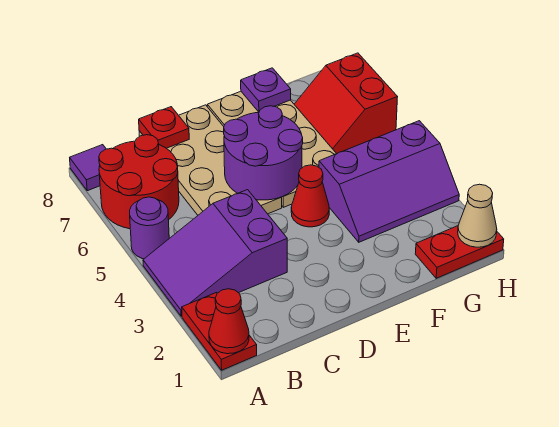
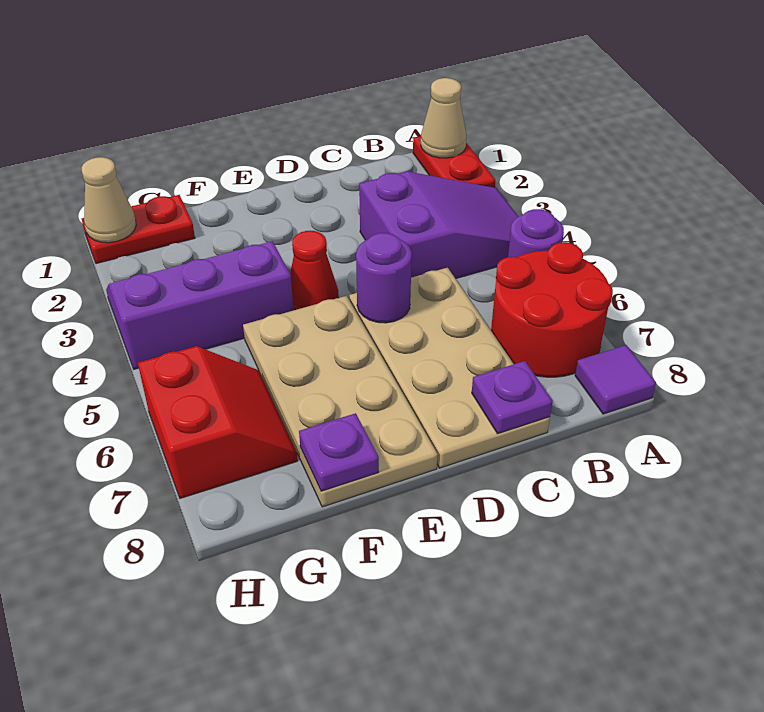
red cone A1 level 2 -> tan cone A1 level 2
red plate C8 level 2 -> purple plate C8 level 2
purple round brick D5:E6 level 2 -> purple round brick D5 level 2

